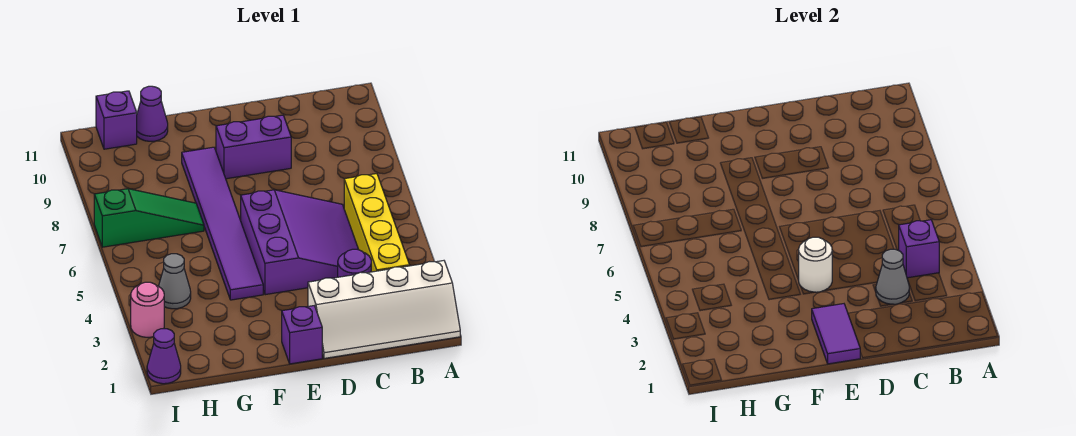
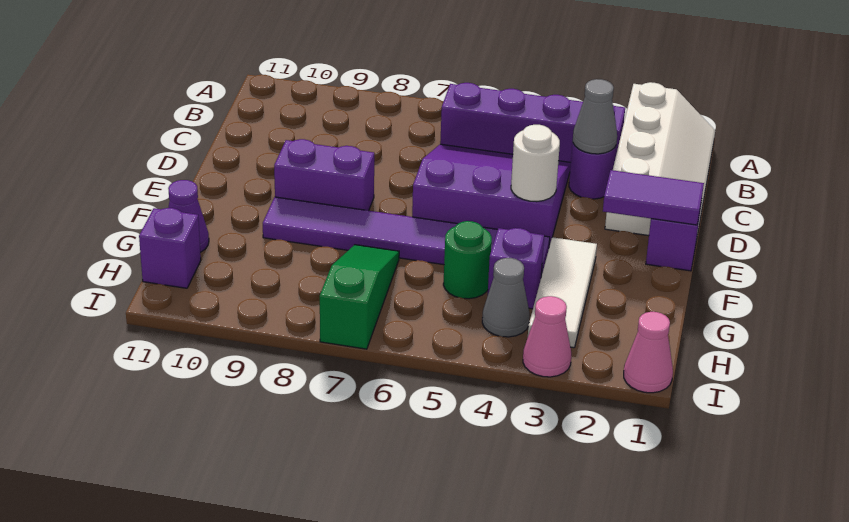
yellow brick B3:B6 level 1 -> purple brick B3:B6 level 1
purple brick B4 level 2 -> purple brick G4 level 1
purple brick D9:E9 level 1 -> purple brick E8:E9 level 1
none -> white tile F3:H3 level 1
none -> green round brick G5 level 1
purple cone I1 level 1 -> pink cone I1 level 1
pink round brick I3 level 1 -> pink cone I3 level 1

